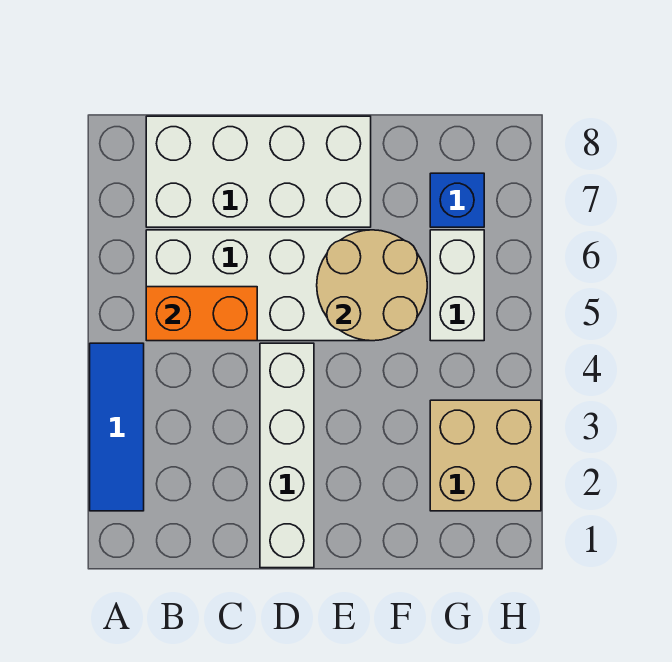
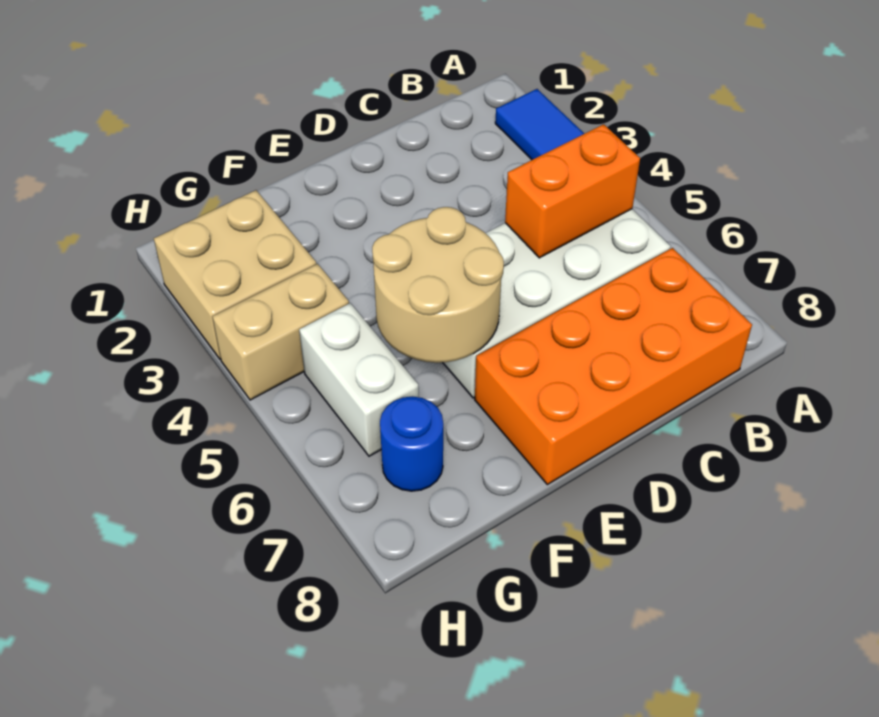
white brick B7:E8 level 1 -> orange brick B7:E8 level 1
white brick D1:D4 level 1 -> none
none -> tan brick G4:H4 level 1
blue brick G7 level 1 -> blue round brick G7 level 1

